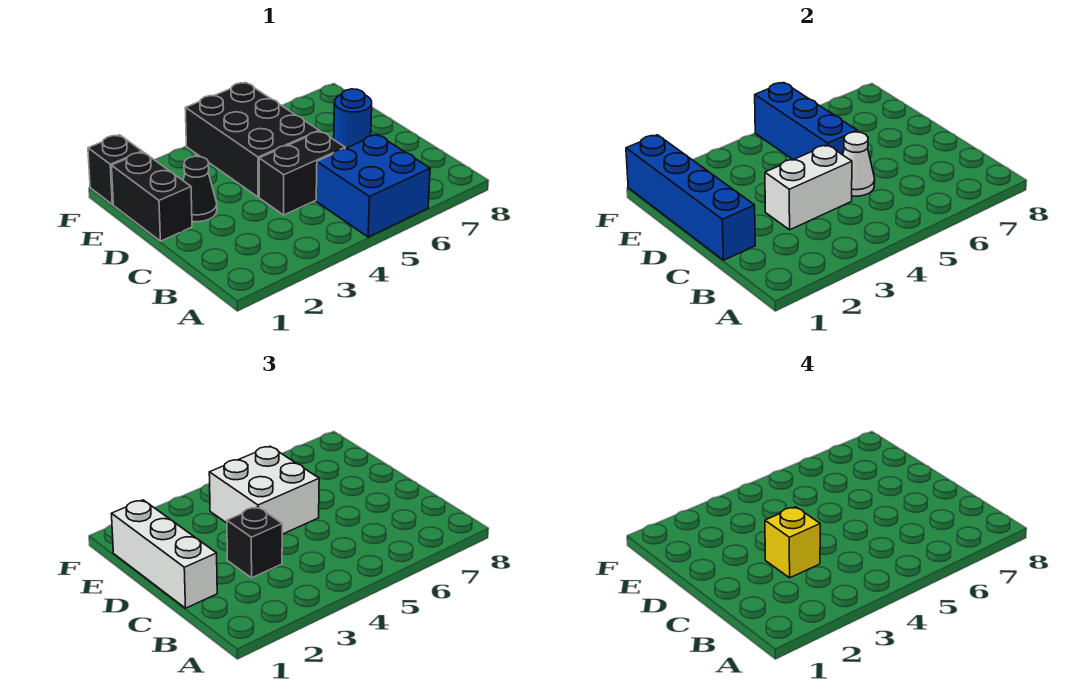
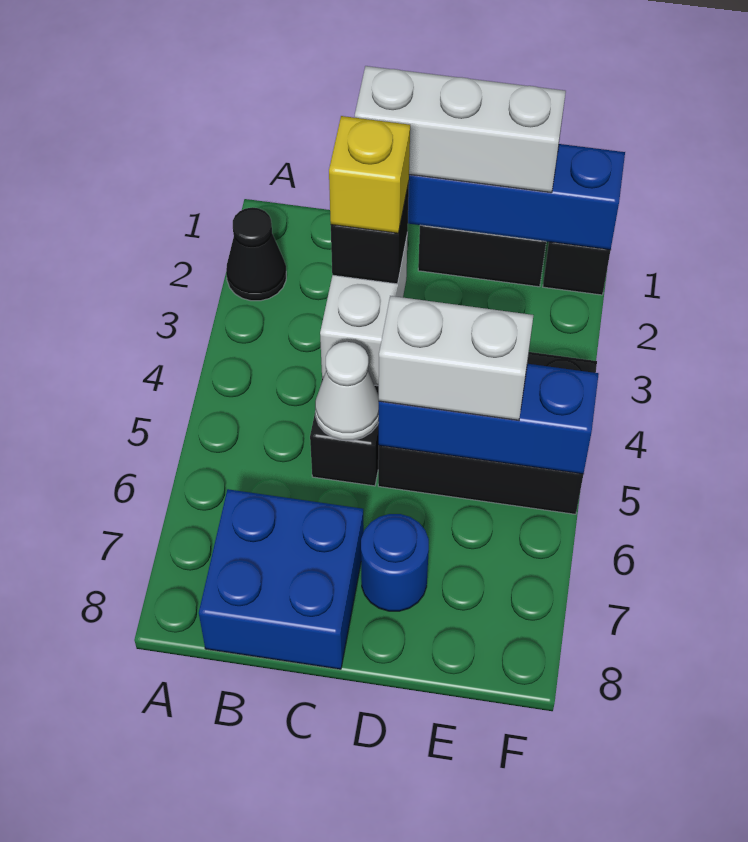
blue brick A5:B6 level 1 -> blue brick B7:C8 level 1
black cone D2 level 1 -> black cone A2 level 1
white brick D4:E5 level 3 -> white brick D5:E5 level 3

